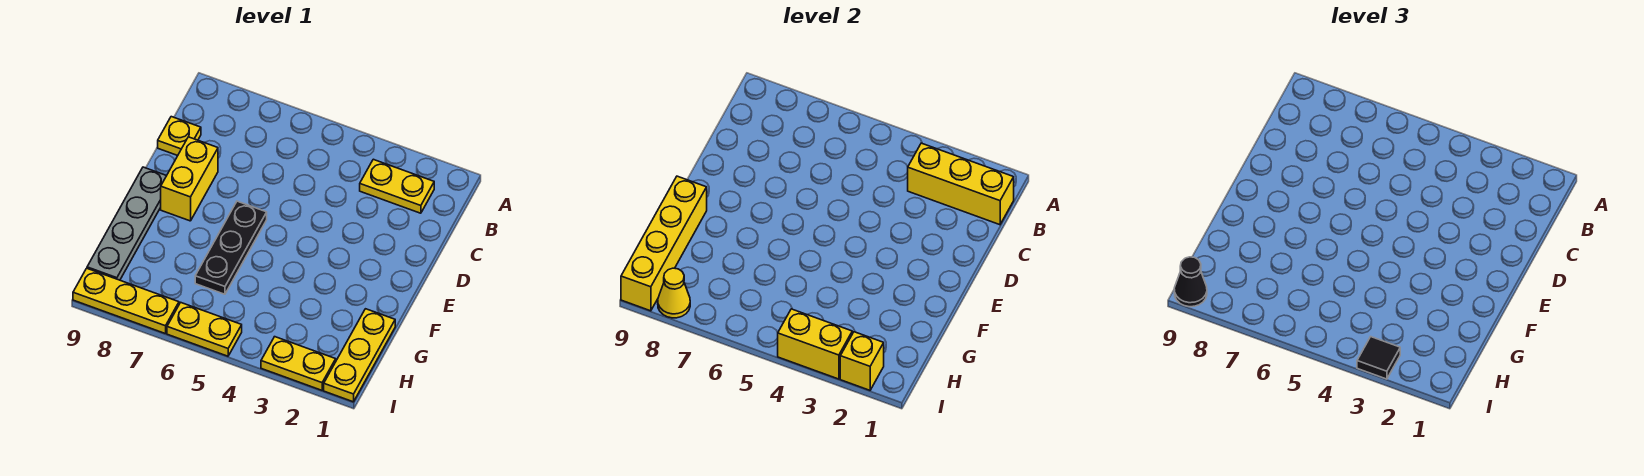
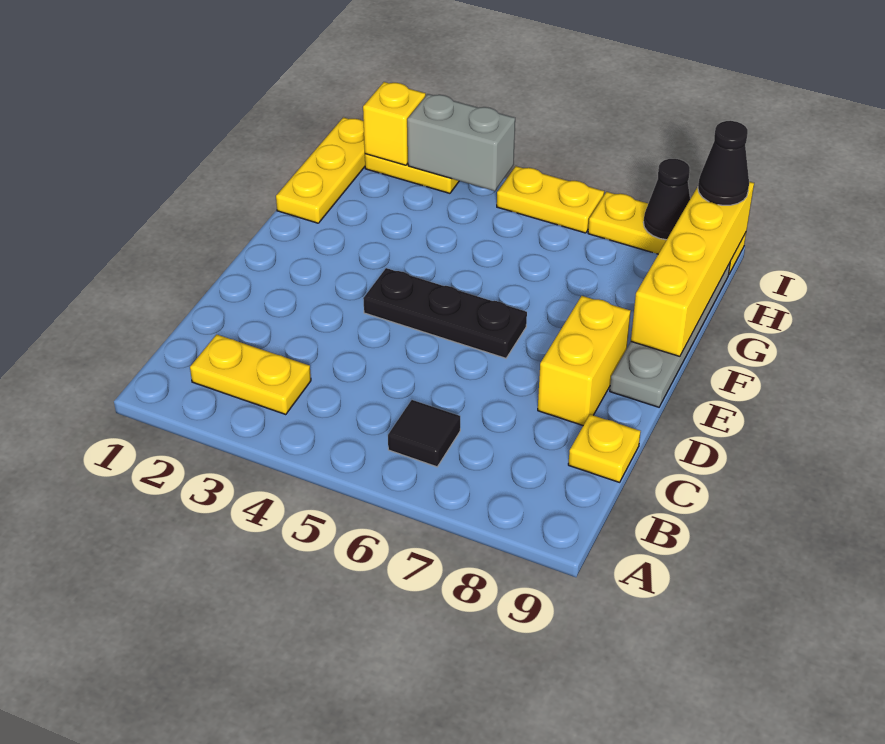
yellow brick B1:B3 level 2 -> none
black plate E6:G6 level 1 -> black plate E4:E6 level 1
yellow brick I3:I4 level 2 -> grey brick I3:I4 level 2
black tile I3 level 3 -> black tile B6 level 1
yellow cone I8 level 2 -> black cone I8 level 2

